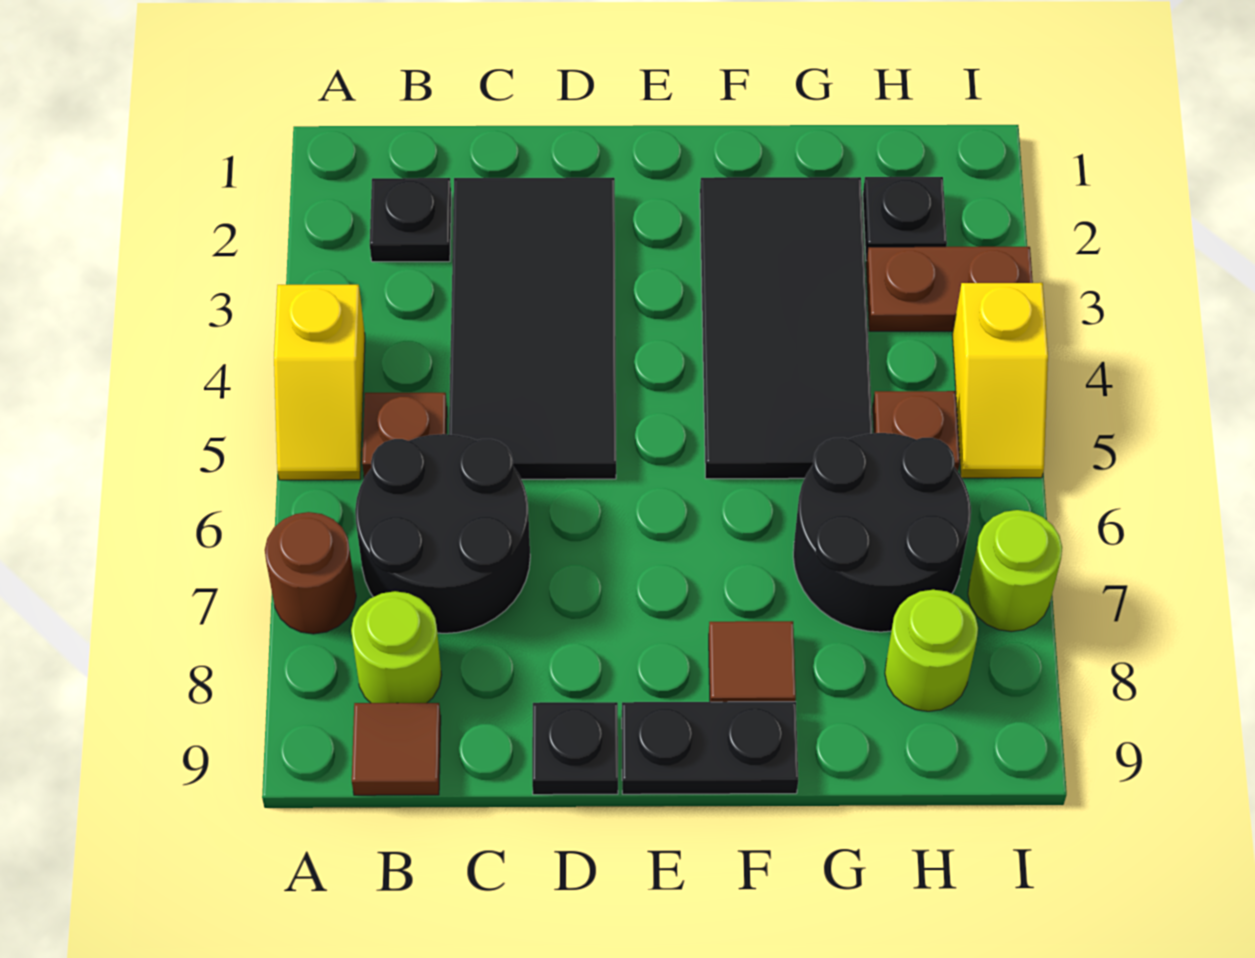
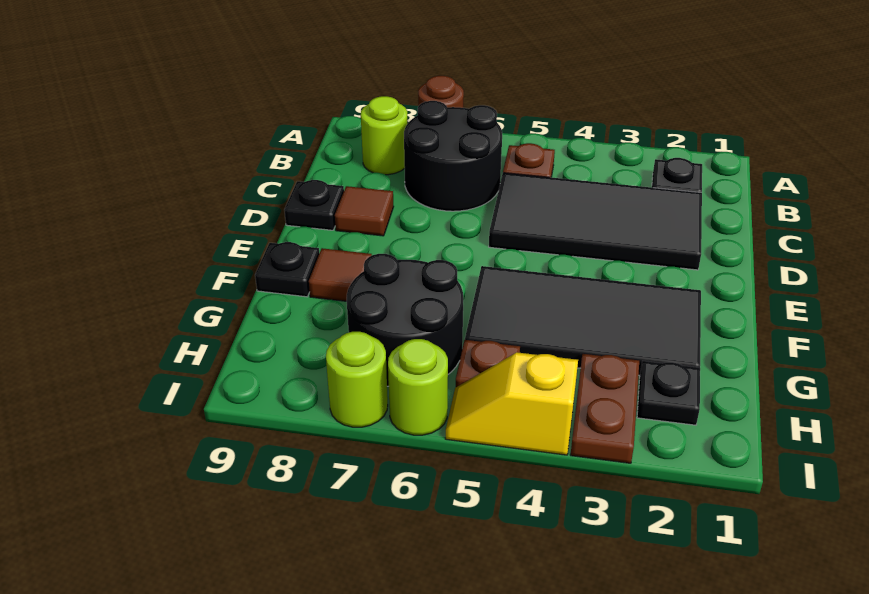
yellow slope A4:A5 level 1 top 4 -> none
brown tile B9 level 1 -> brown tile D8 level 1
black plate E9:F9 level 1 -> black plate F9 level 1
lime round brick H8 level 1 -> lime round brick I6 level 1

